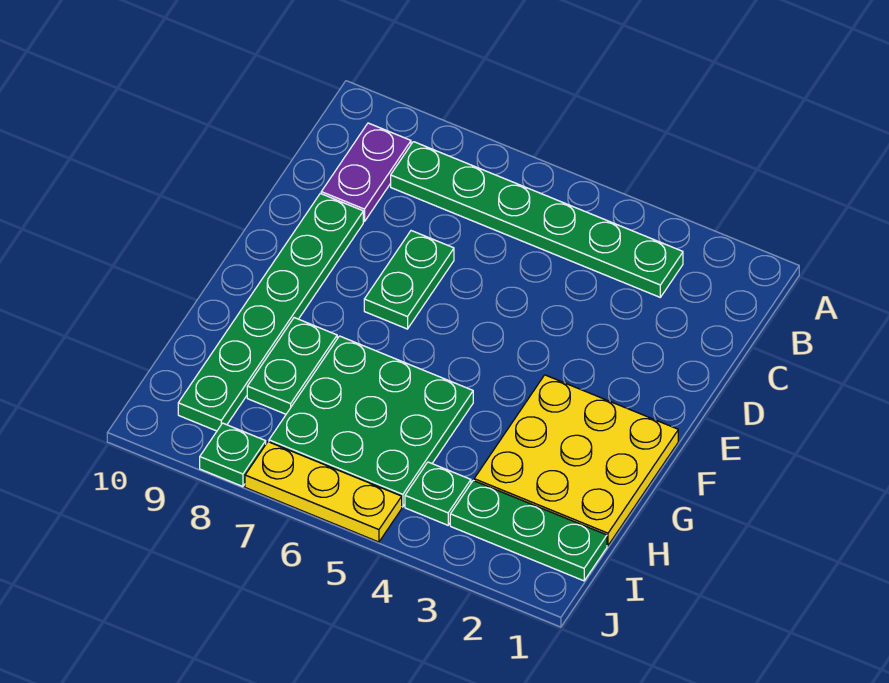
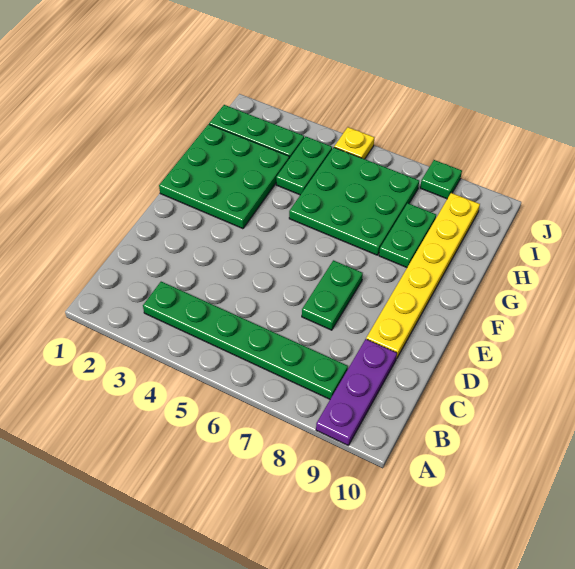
purple plate B9:C9 level 1 -> purple plate A9:C9 level 1
green plate D9:I9 level 1 -> yellow plate D9:I9 level 1
yellow plate F1:H3 level 1 -> green plate F1:H3 level 1
green plate I4 level 1 -> green plate H4:I4 level 1
yellow plate J5:J7 level 1 -> yellow plate J5 level 1

